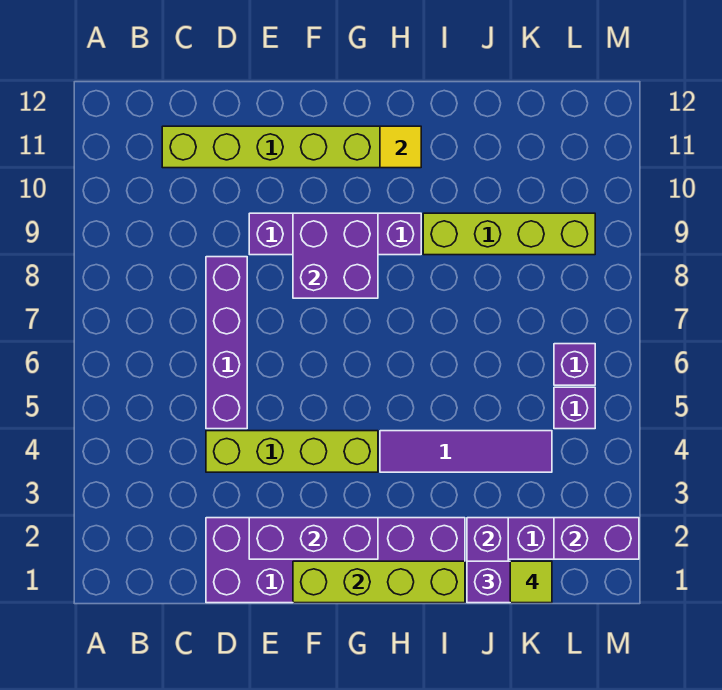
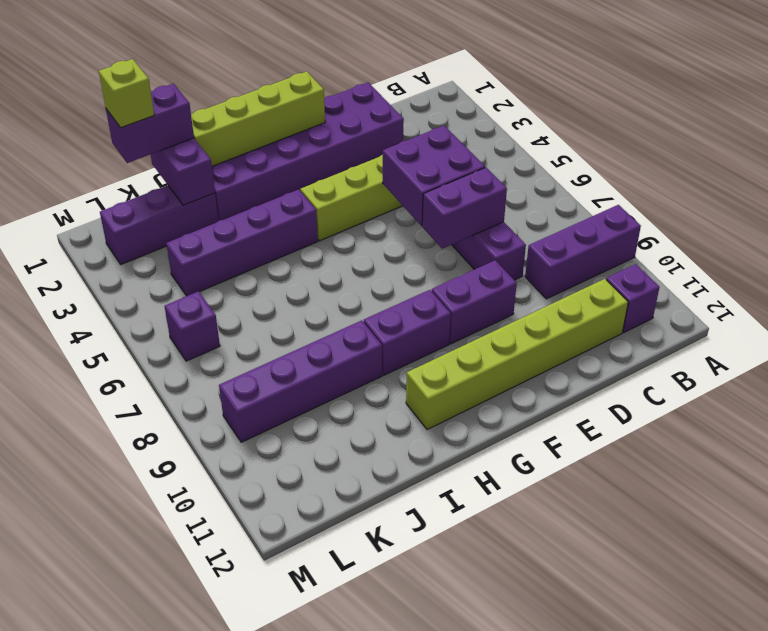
purple brick E2:G2 level 2 -> purple brick A9:C9 level 1
purple brick F8:G9 level 2 -> purple brick D5:E6 level 2
purple tile H4:K4 level 1 -> purple brick H4:K4 level 1
yellow tile H11 level 2 -> none
lime brick I9:L9 level 1 -> purple brick I9:L9 level 1
lime tile K1 level 4 -> lime brick K1 level 4
purple brick L2:M2 level 2 -> purple brick D7:E7 level 2
purple brick L5 level 1 -> purple brick B11 level 1

